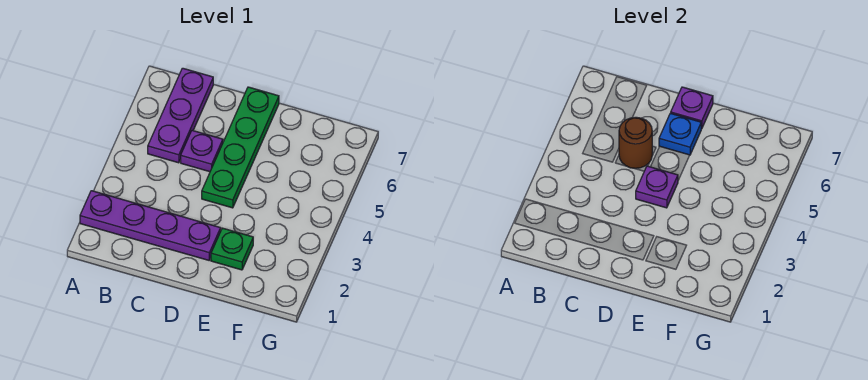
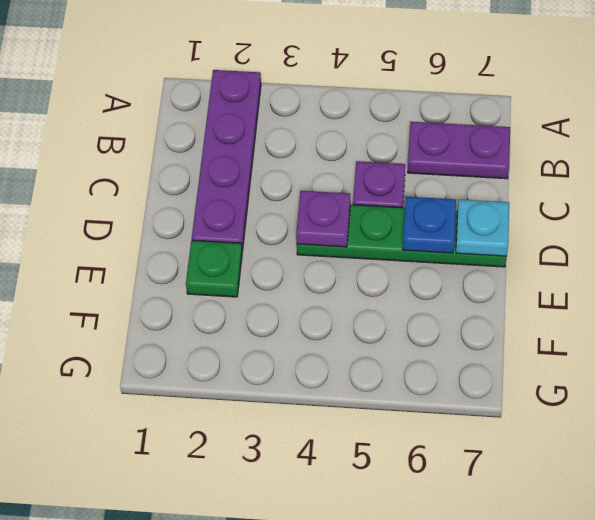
purple plate B5:B7 level 1 -> purple plate B6:B7 level 1
brown round brick C5 level 2 -> none
purple plate D7 level 2 -> cyan plate D7 level 2

